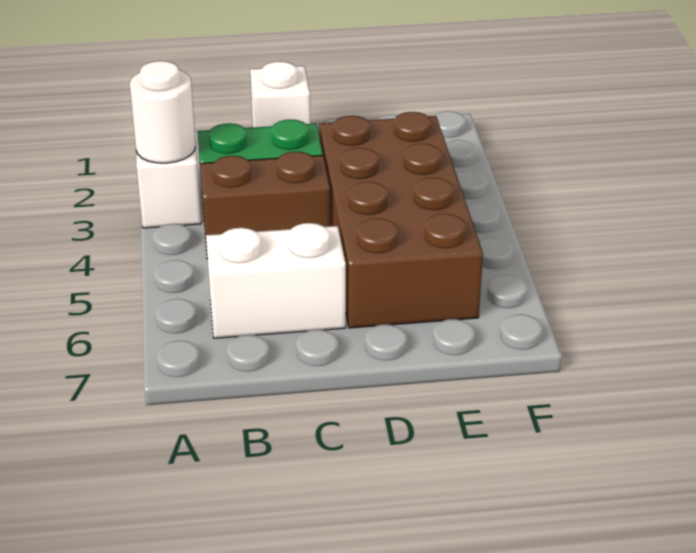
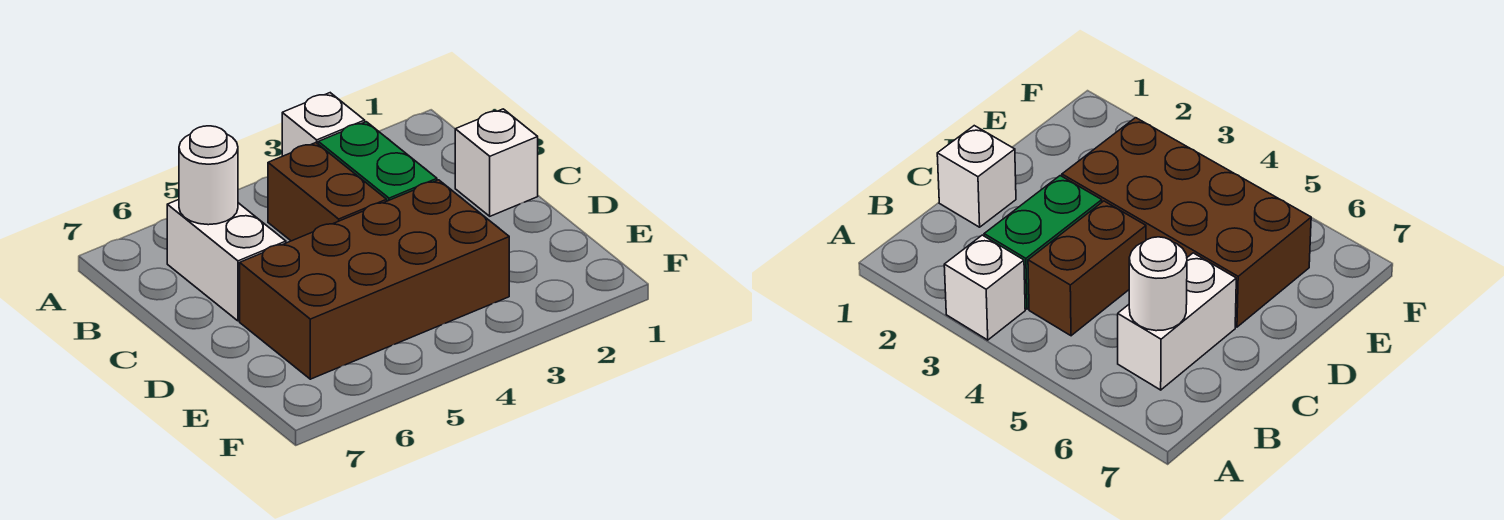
white round brick A3 level 2 -> white round brick B6 level 2

